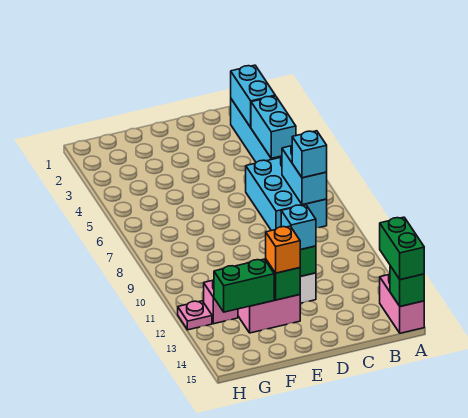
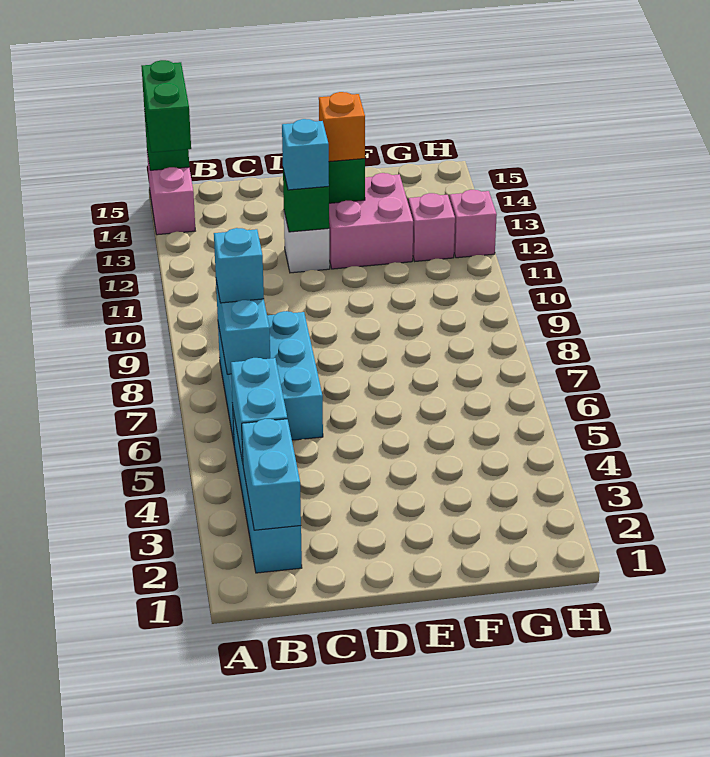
green brick F13:G13 level 2 -> none
pink plate H12 level 1 -> pink brick H12 level 1

